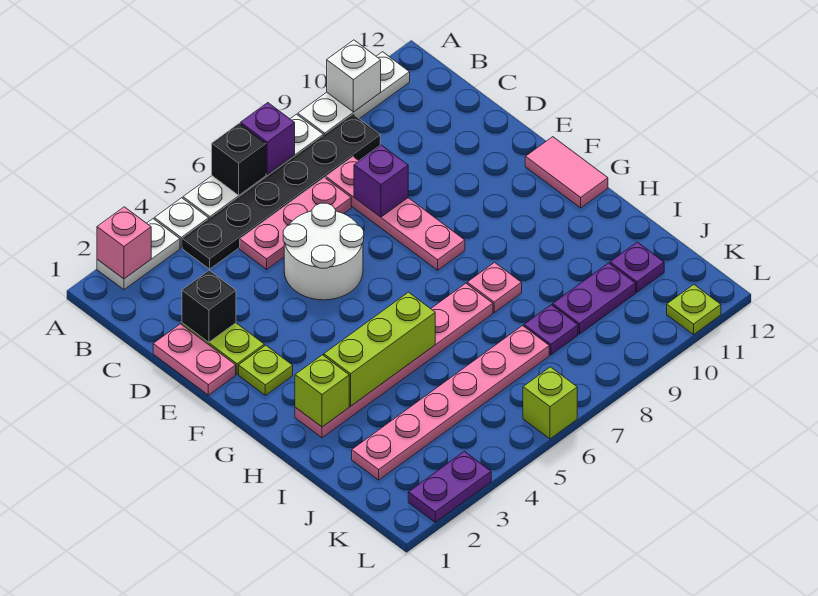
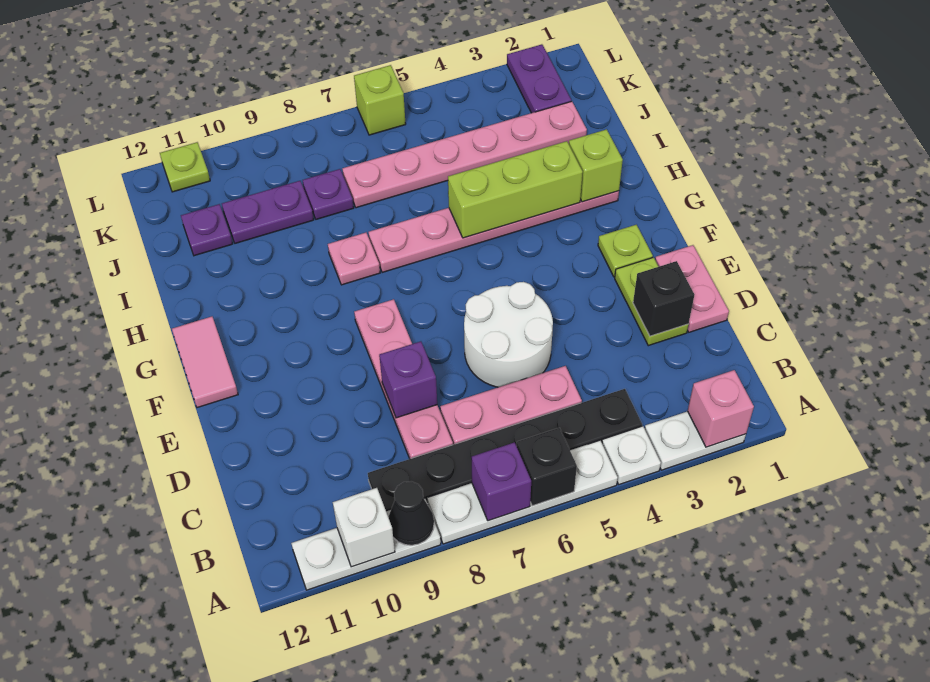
none -> black cone A9 level 2
purple plate L2:L3 level 1 -> purple plate K2:L2 level 1

